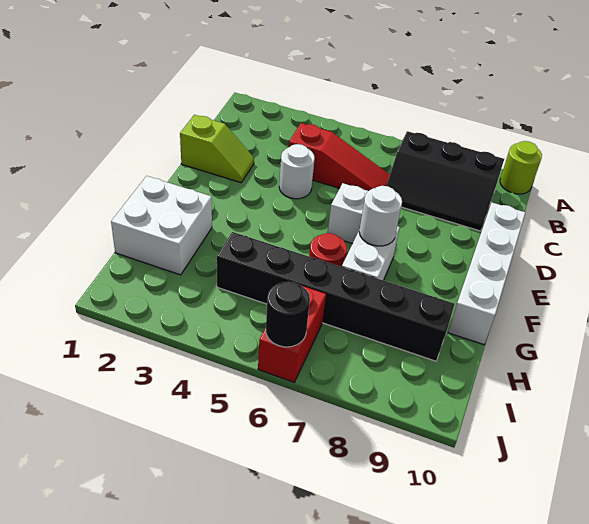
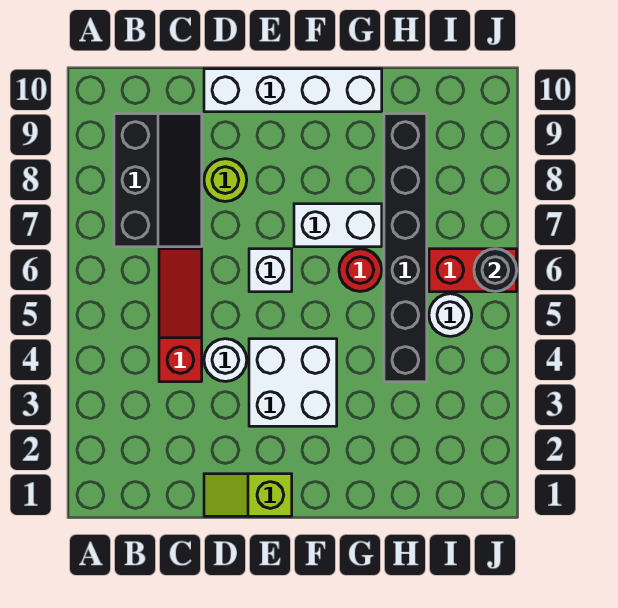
lime round brick A10 level 1 -> lime round brick D8 level 1
lime slope D1:D2 level 1 top 1 -> lime slope D1:E1 level 1 top E
white round brick F7 level 2 -> white round brick I5 level 1
white brick G1:H2 level 1 -> white brick E3:F4 level 1

